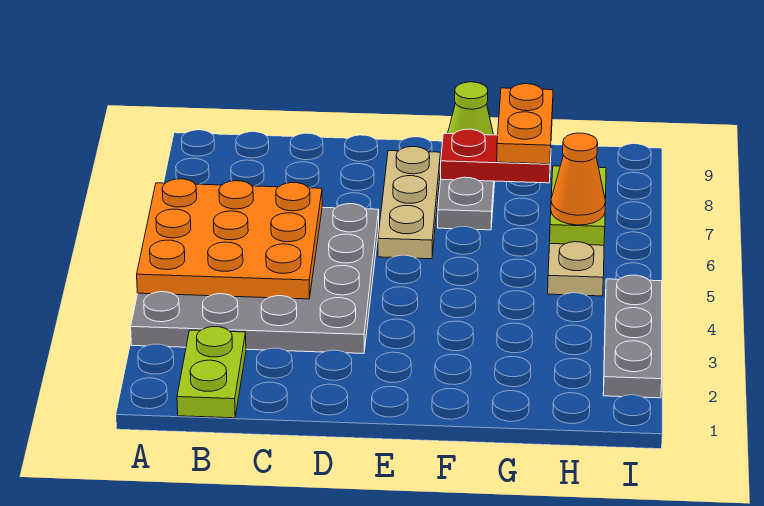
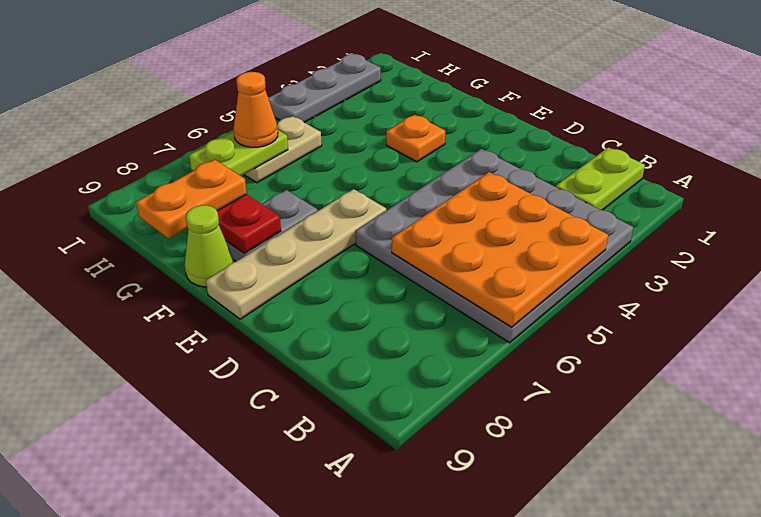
tan plate E6:E8 level 1 -> tan plate E6:E9 level 1
none -> orange plate F3 level 1

